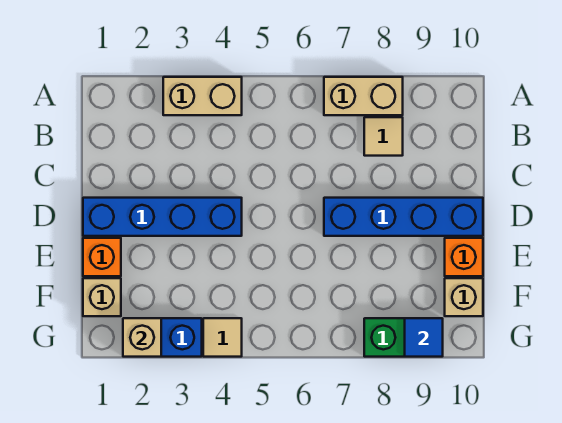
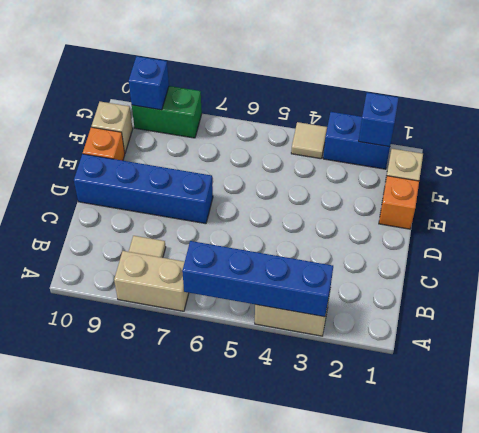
blue brick D1:D4 level 1 -> blue brick A3:A6 level 2
tan brick G2 level 2 -> blue brick G2 level 2
blue tile G9 level 2 -> blue brick G9 level 2

